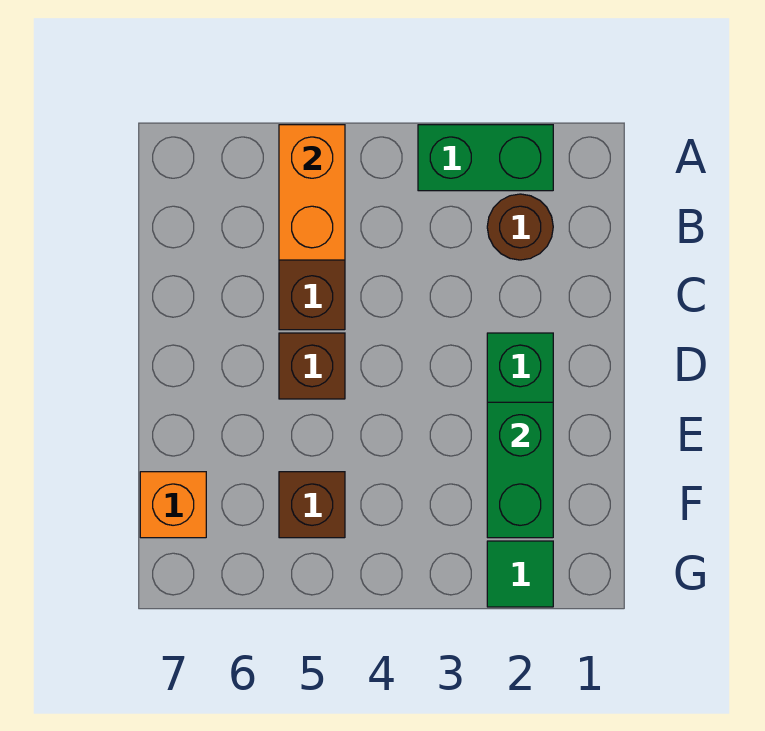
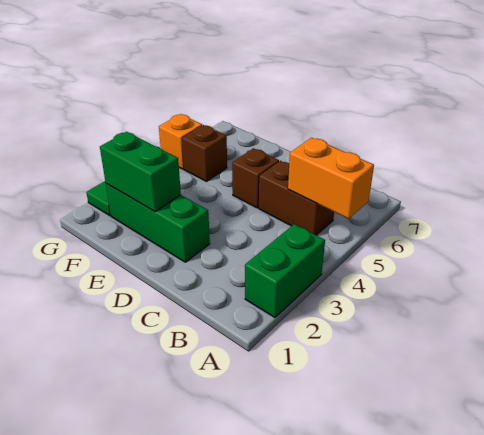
brown round brick B2 level 1 -> none
orange brick F7 level 1 -> orange brick G5 level 1

